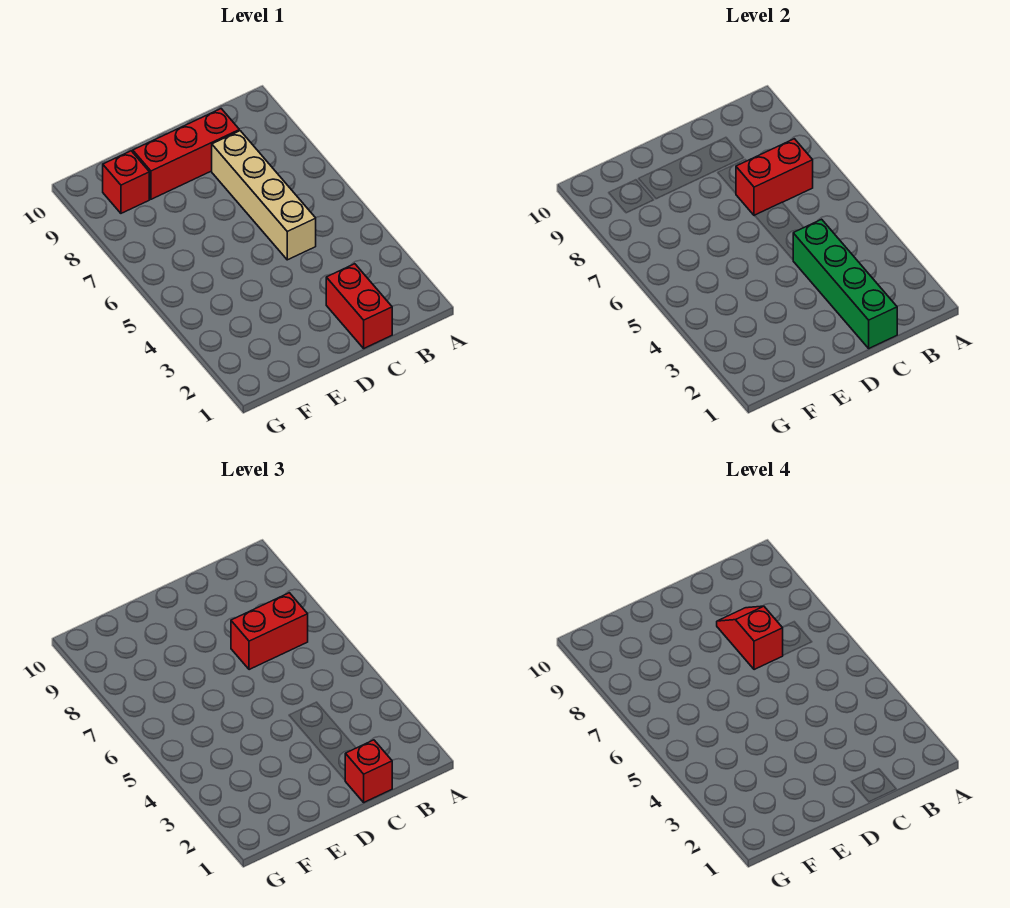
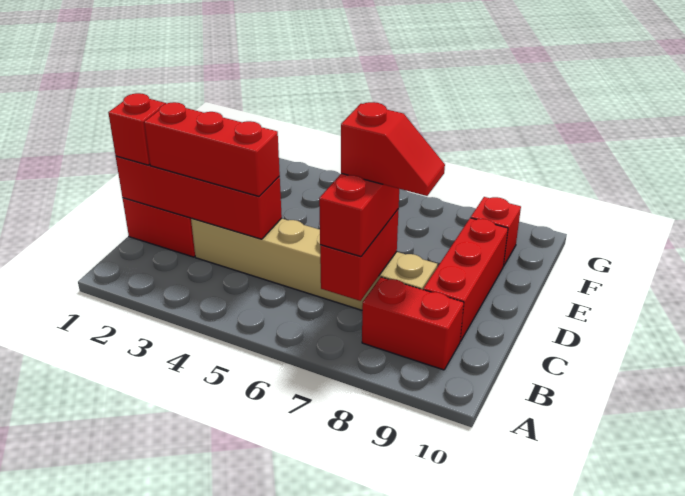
none -> red brick B8:B9 level 1
green brick C1:C4 level 2 -> red brick C1:C4 level 2
none -> red brick C2:C4 level 3
tan brick C5:C8 level 1 -> tan brick C3:C8 level 1

